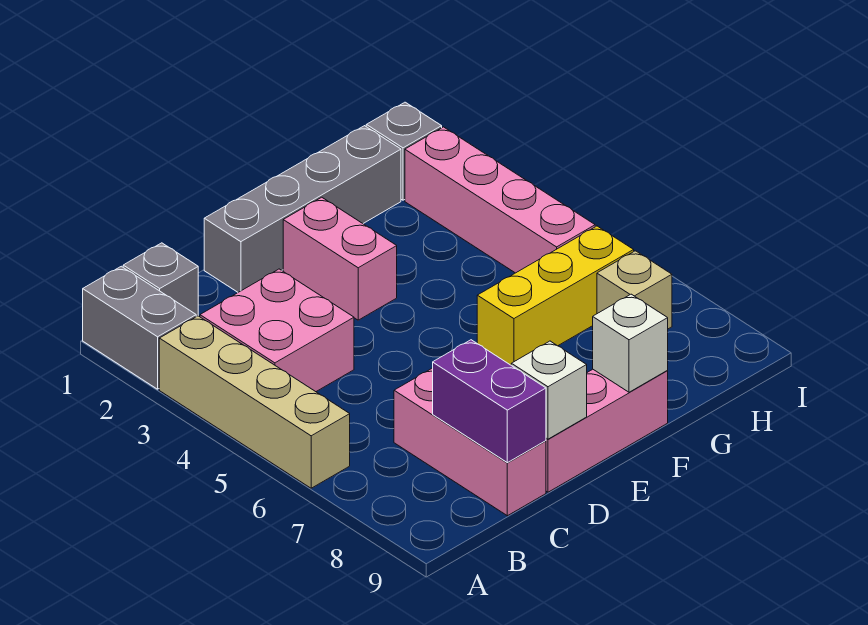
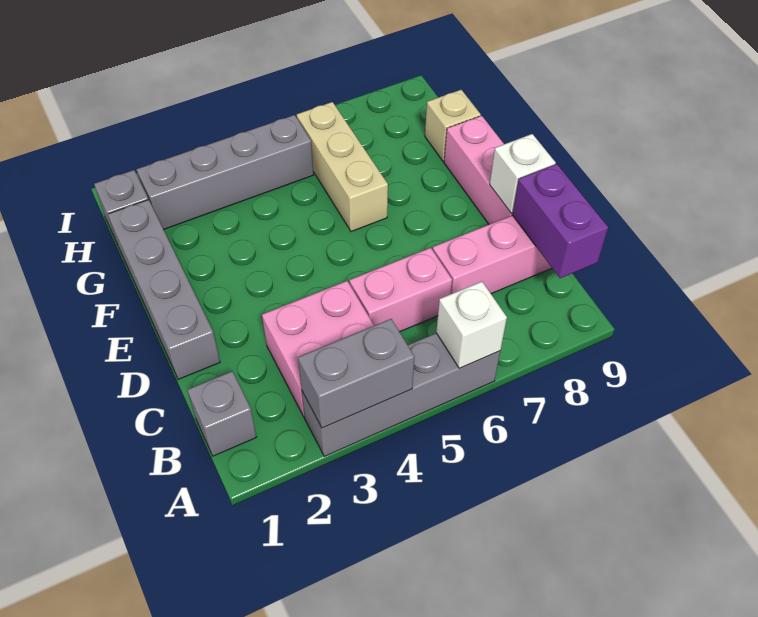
grey brick A1:A2 level 1 -> grey brick A3:A4 level 2
tan brick A3:A6 level 1 -> grey brick A3:A6 level 1
purple brick C8:C9 level 2 -> purple brick B9:C9 level 2
pink brick E2:E3 level 1 -> pink brick C5:C6 level 1
yellow brick F6:H6 level 1 -> tan brick F6:H6 level 1
white brick F9 level 2 -> white brick A6 level 2
pink brick H2:H5 level 1 -> grey brick H2:H5 level 1
tan brick H7 level 1 -> tan brick G9 level 1

